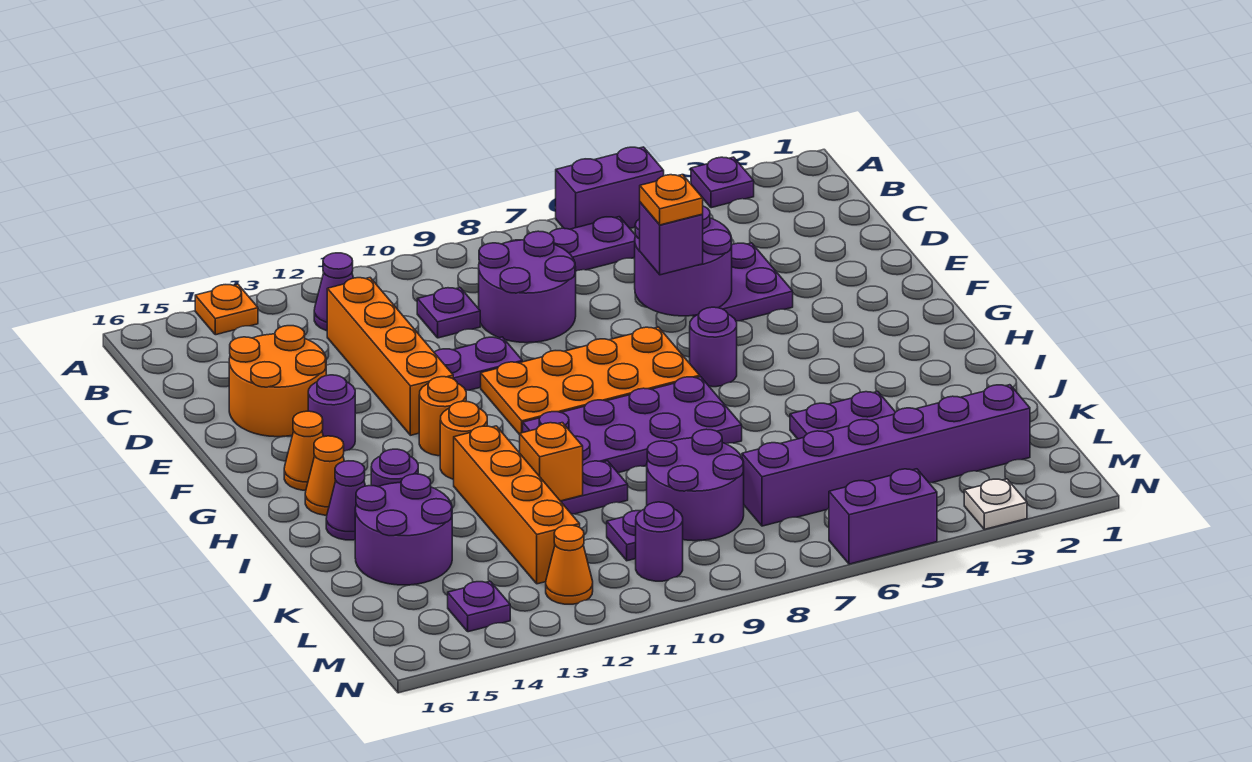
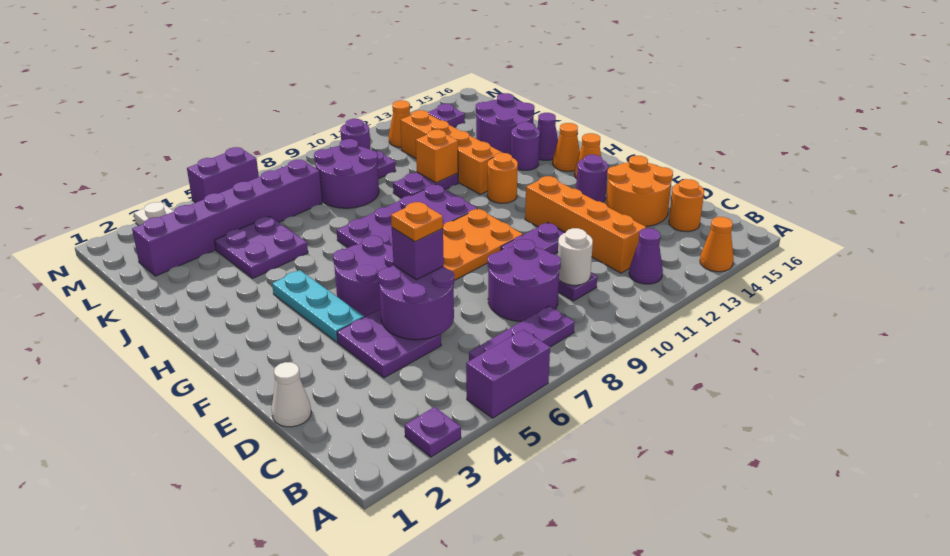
orange plate A14 level 1 -> orange cone A14 level 1
none -> white round brick C10 level 2
none -> white cone D1 level 1
none -> cyan plate F4:H4 level 1
purple round brick G6 level 1 -> purple round brick F5:G6 level 1
orange round brick G12 level 1 -> orange round brick C15 level 1

